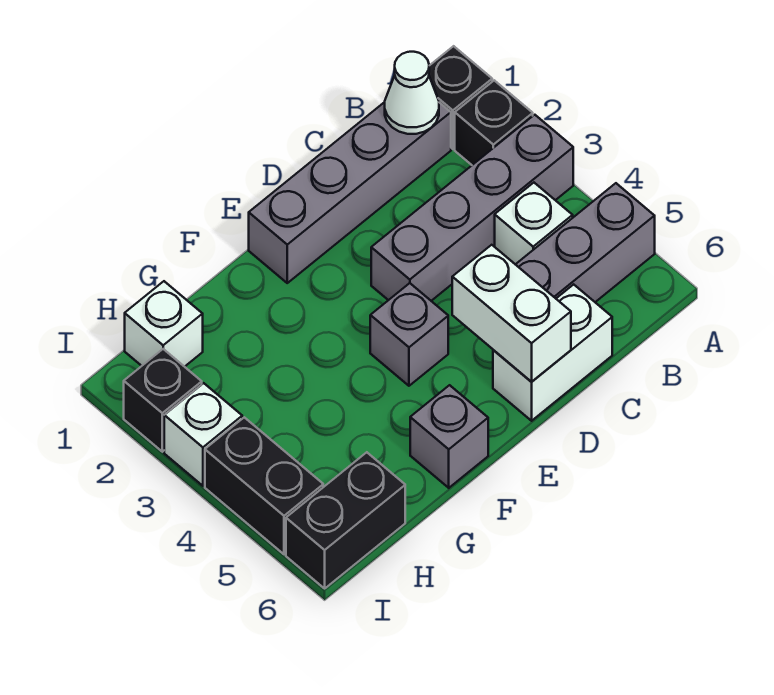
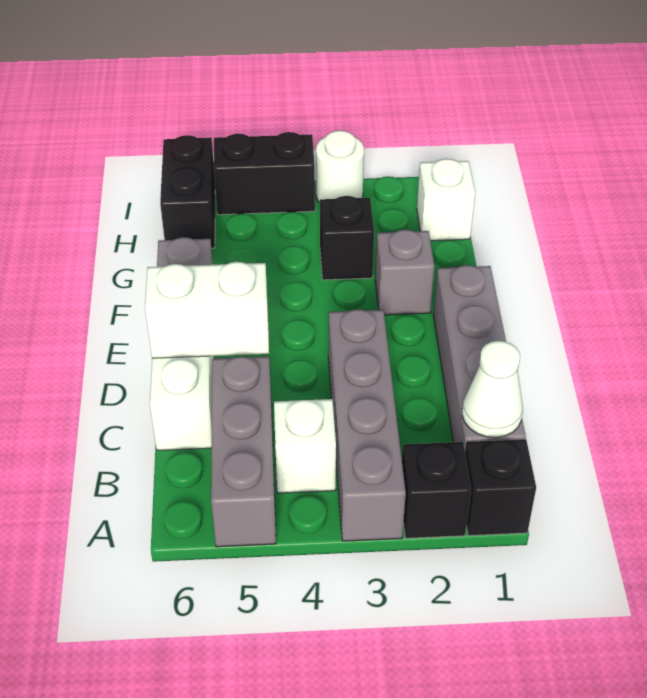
grey brick E4 level 1 -> grey brick F2 level 1
black brick I2 level 1 -> black brick G3 level 1
white brick I3 level 1 -> white round brick I3 level 1

